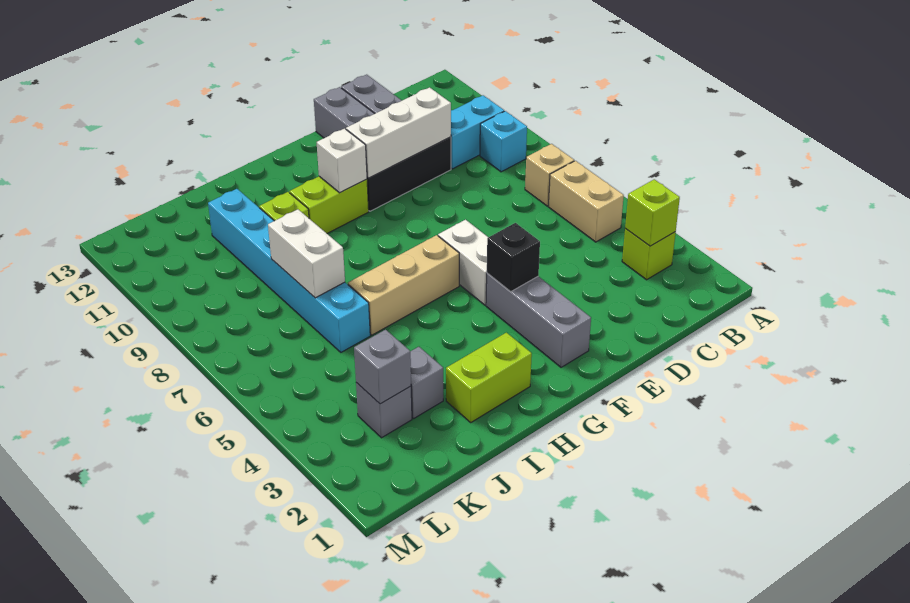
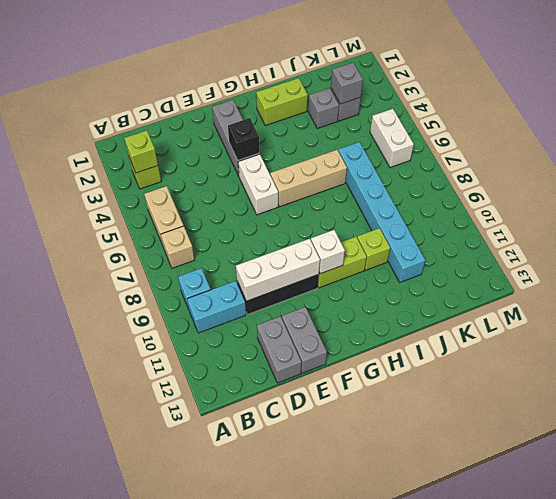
white brick J7:J8 level 2 -> white brick L5:L6 level 1

